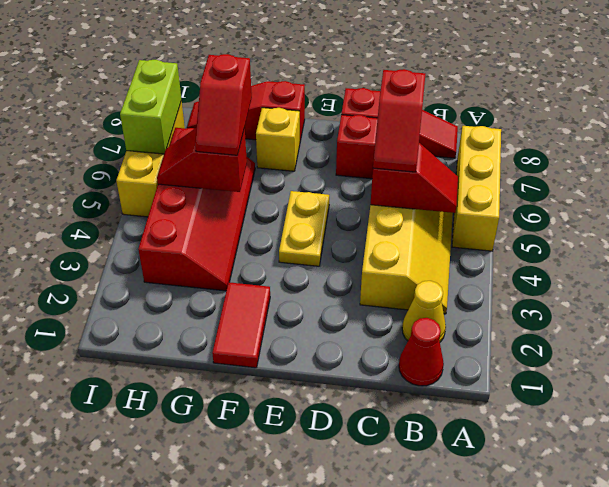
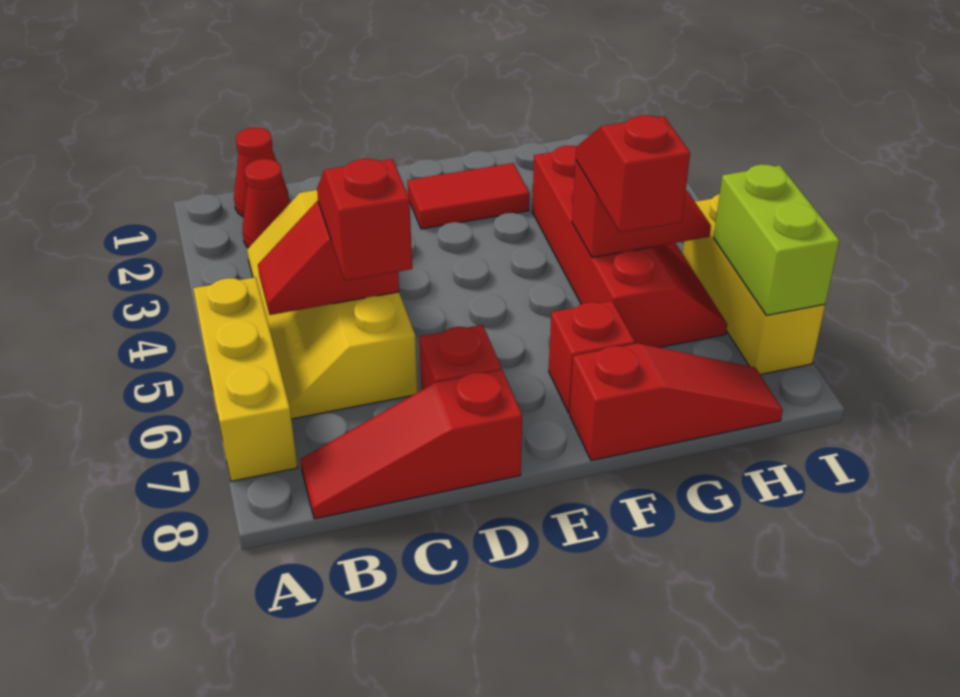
yellow cone B2 level 1 -> red cone B2 level 1
yellow plate E4:E5 level 1 -> none
red tile F1:F2 level 1 -> red tile E2:F2 level 1
yellow brick F7 level 1 -> red brick F7 level 1
red slope G3:H6 level 1 top H -> red slope G3:H6 level 1 top G

